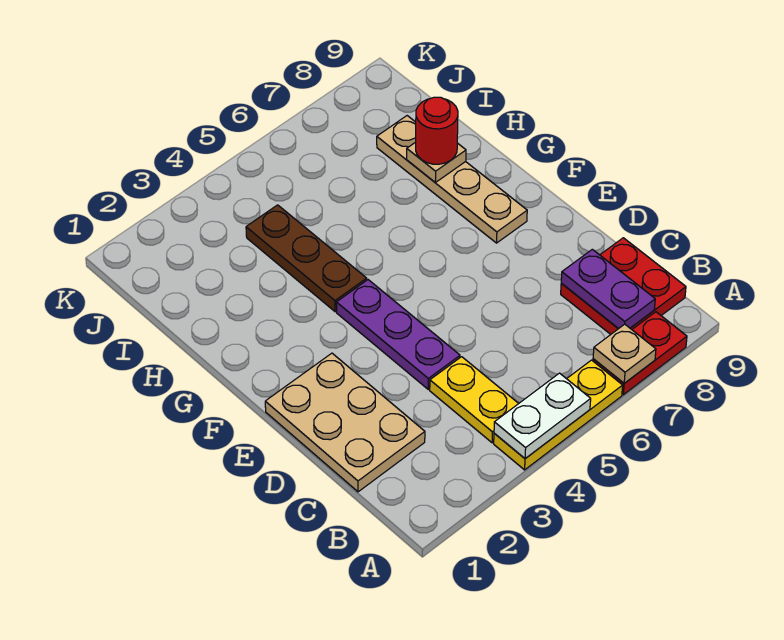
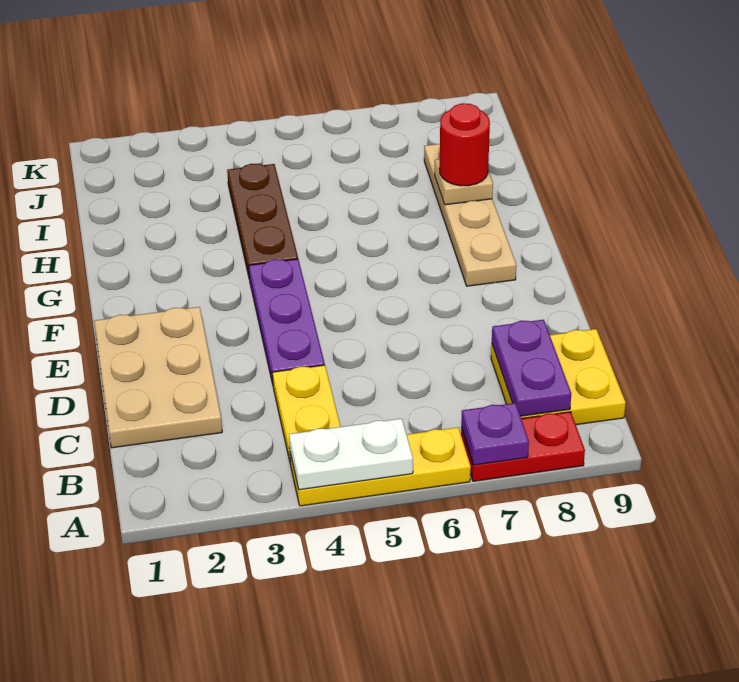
tan plate A7 level 2 -> purple plate A7 level 2
red plate B8:C9 level 1 -> yellow plate B8:C9 level 1

